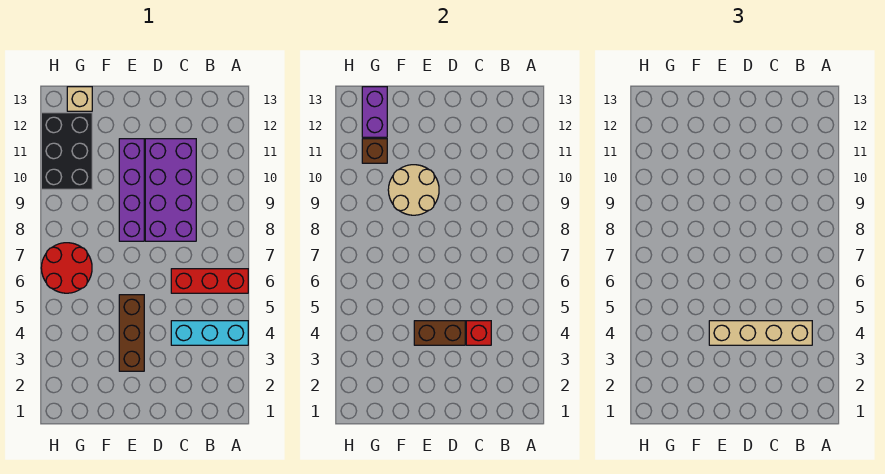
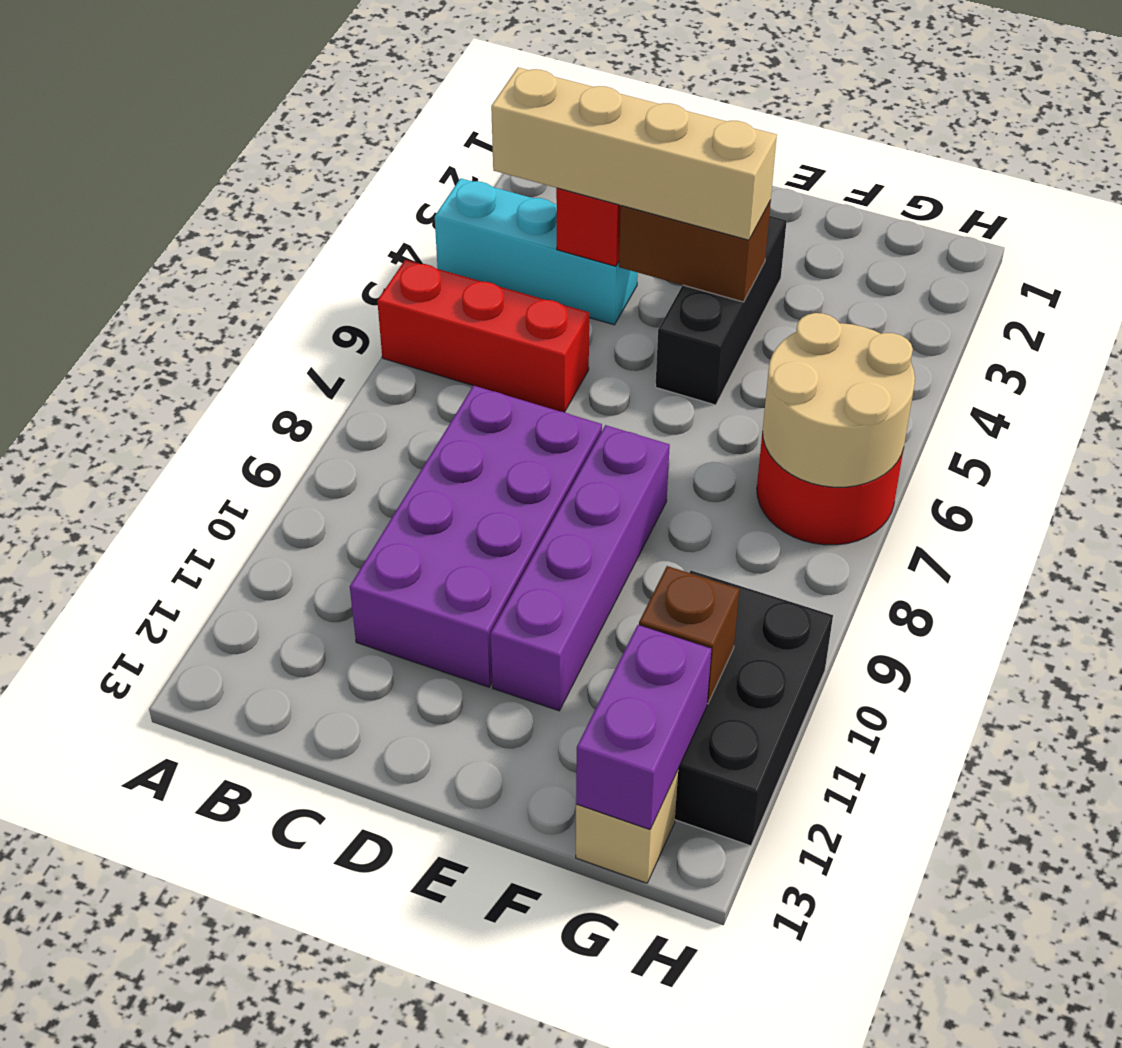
brown brick E3:E5 level 1 -> black brick E3:E5 level 1
tan round brick E9:F10 level 2 -> tan round brick G6:H7 level 2

